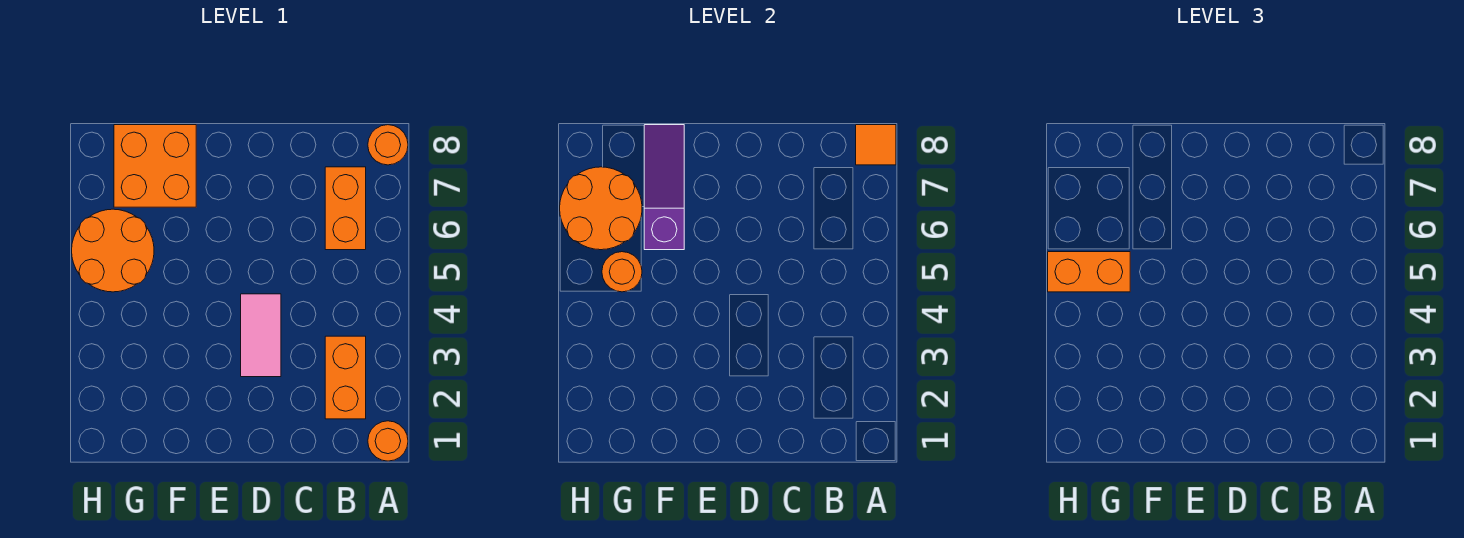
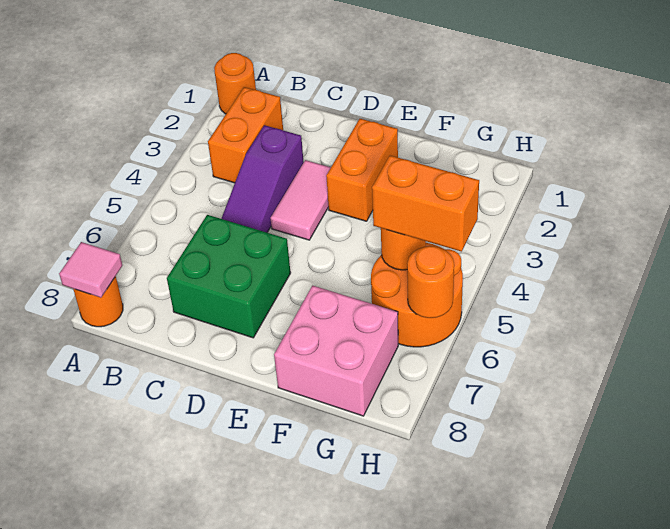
orange tile A8 level 2 -> pink tile A8 level 2
orange brick B6:B7 level 1 -> orange brick E2:E3 level 1
none -> green brick C6:D7 level 1
purple slope F6:F8 level 2 top 6 -> purple slope C3:C5 level 1 top 3
orange brick F7:G8 level 1 -> pink brick F7:G8 level 1
orange round brick G6:H7 level 2 -> orange round brick H6 level 2

